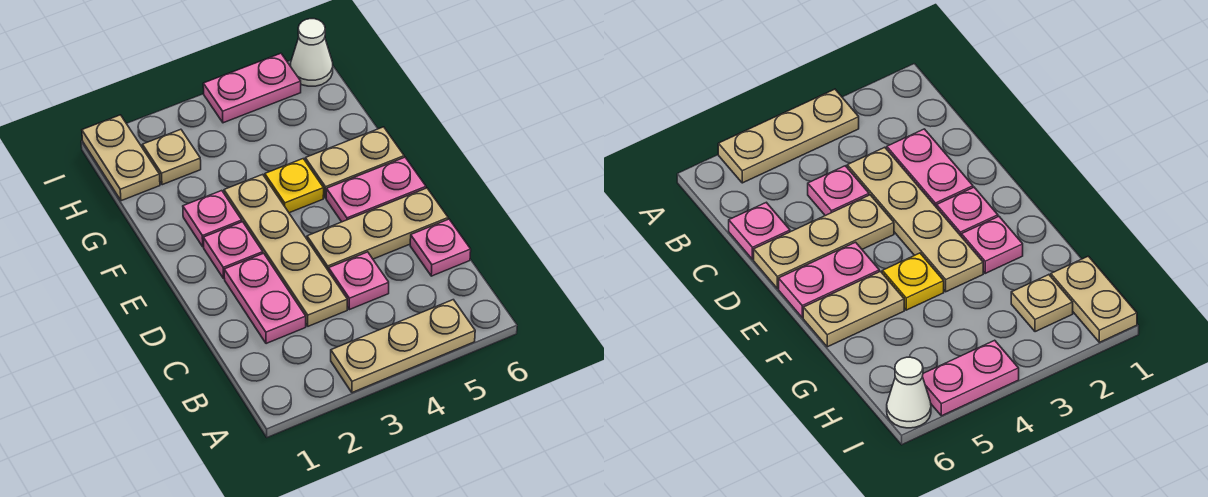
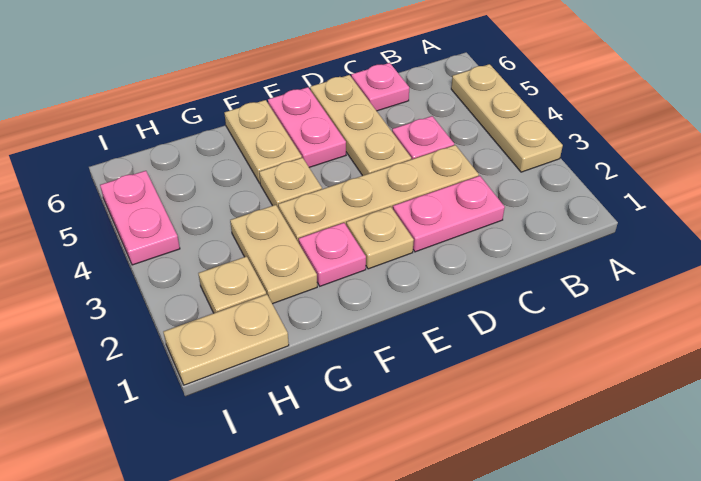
pink plate E2 level 1 -> tan plate E2 level 1
yellow plate F4 level 1 -> tan plate F4 level 1
none -> tan plate G2:G3 level 1
white cone I6 level 1 -> none

